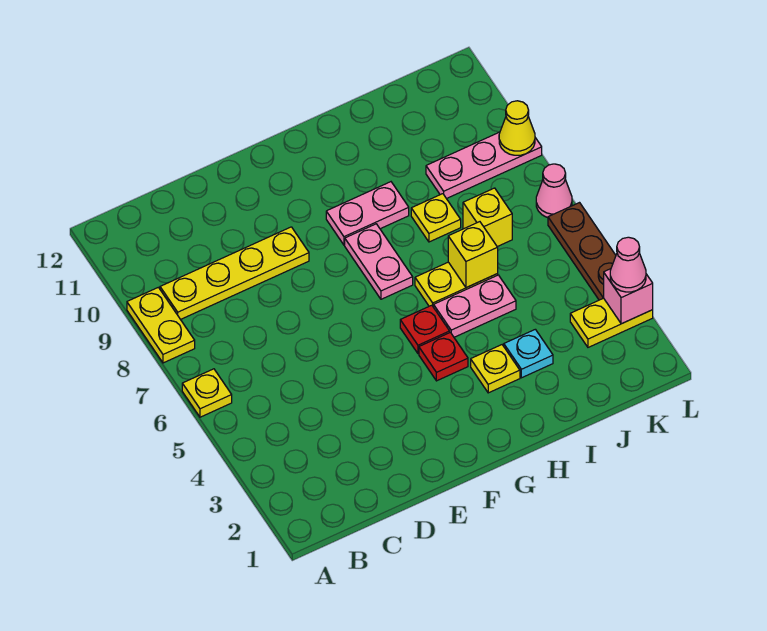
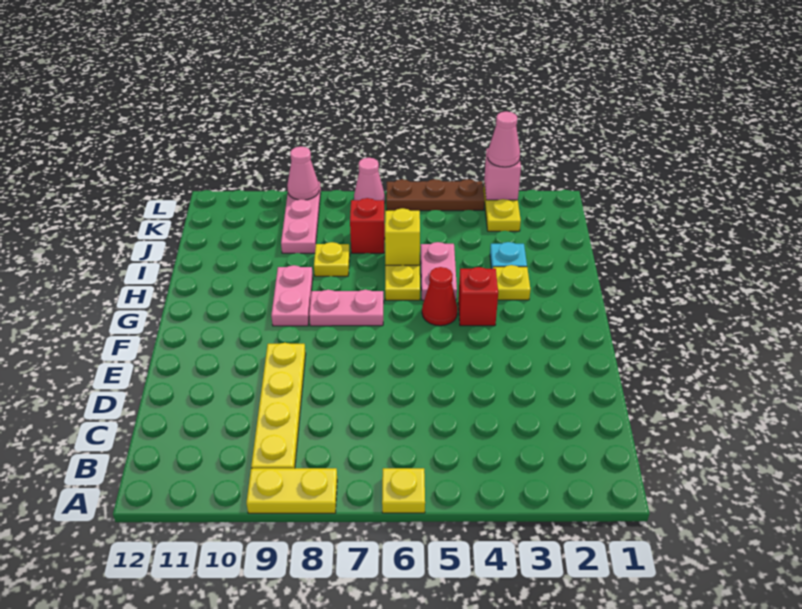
red plate G4 level 1 -> red brick G4 level 1
red plate G5 level 1 -> red cone G5 level 1
yellow brick J7 level 1 -> red brick J7 level 1
yellow cone L9 level 2 -> pink cone L9 level 2

